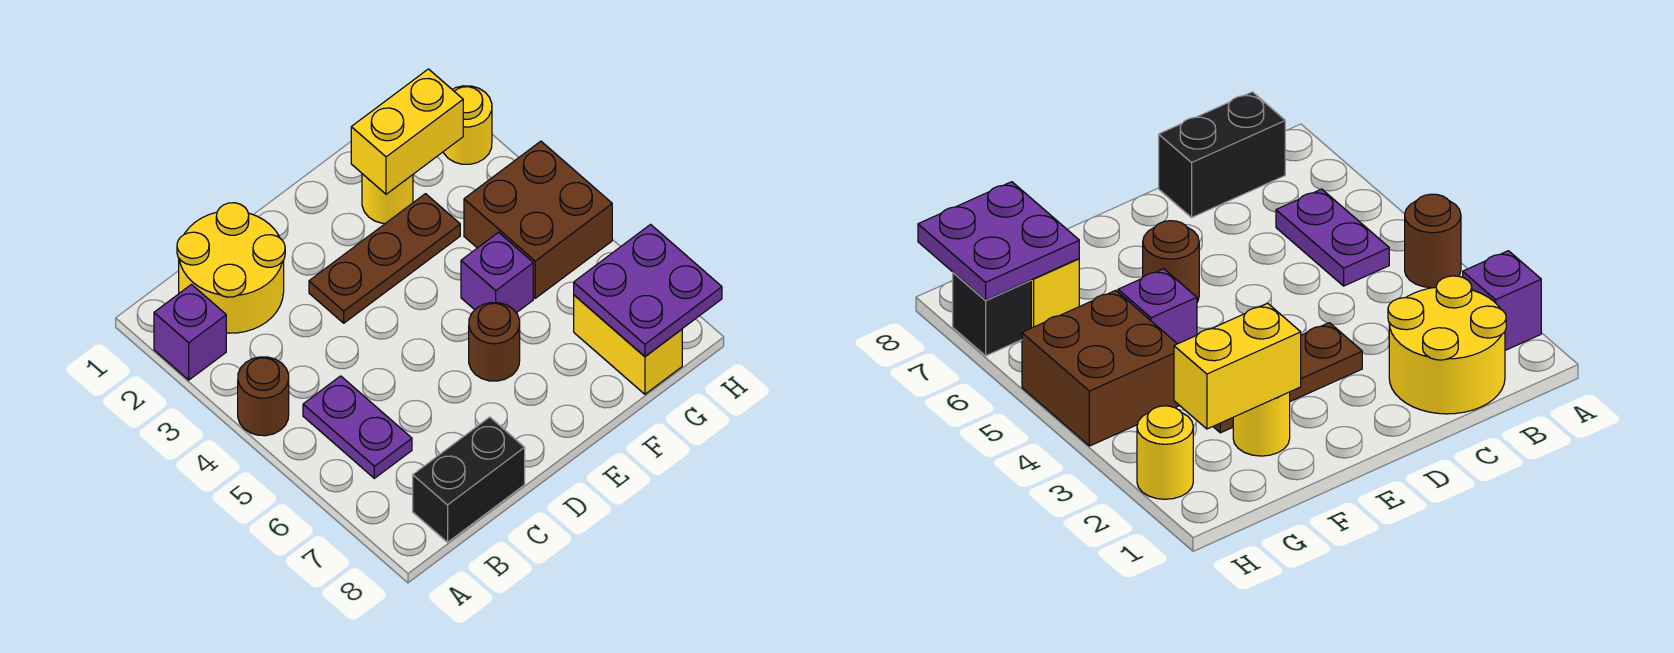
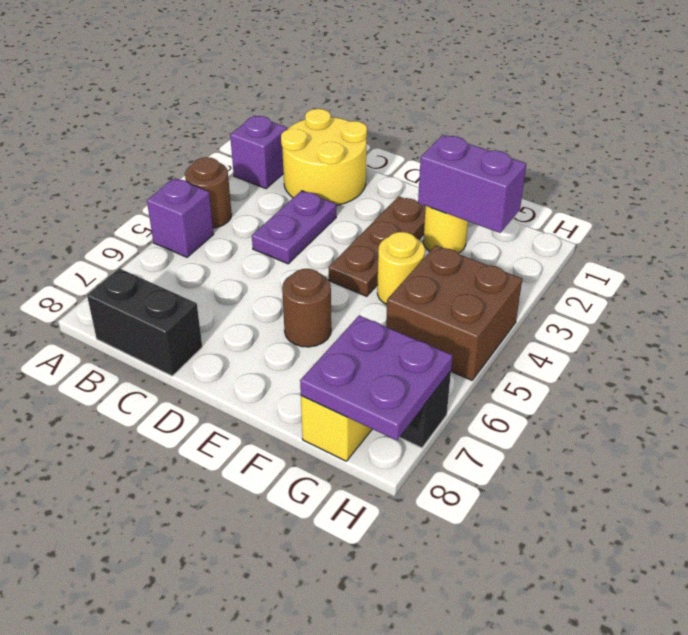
purple plate B5:B6 level 1 -> purple plate C3:C4 level 1
brown plate D3:F3 level 1 -> brown plate E2:E4 level 1
yellow brick F2:G2 level 2 -> purple brick F2:G2 level 2
purple brick F5 level 1 -> purple brick A5 level 1
yellow round brick H2 level 1 -> yellow round brick F4 level 1

